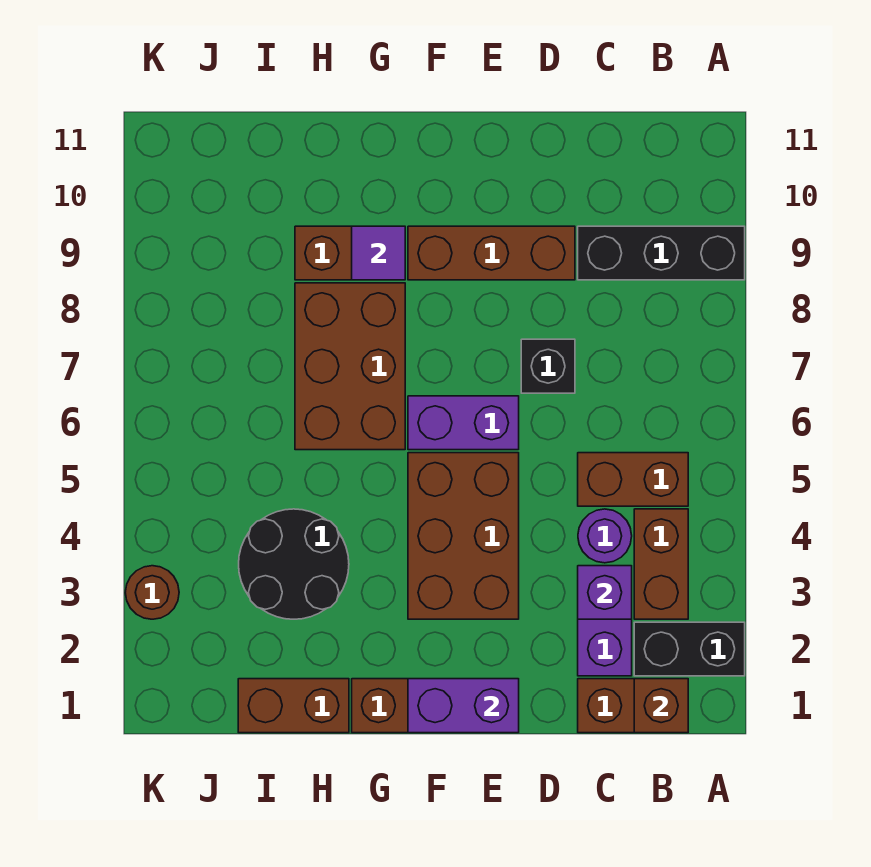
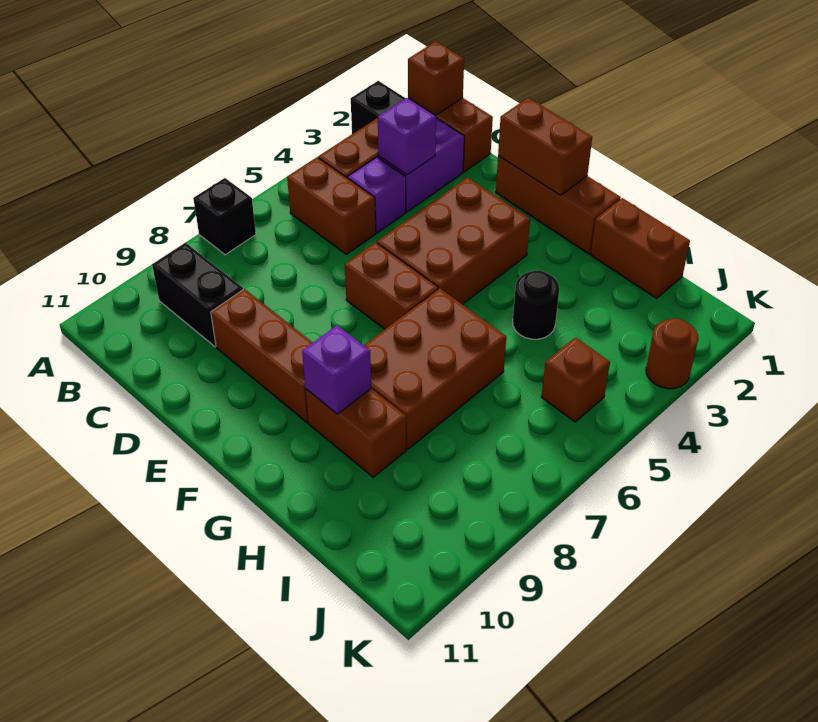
black brick A9:C9 level 1 -> black brick B9:C9 level 1
purple round brick C4 level 1 -> purple brick C4 level 1
black brick D7 level 1 -> black brick A7 level 1
purple brick E1:F1 level 2 -> brown brick E1:F1 level 2
purple brick E6:F6 level 1 -> brown brick E6:F6 level 1
purple tile G9 level 2 -> purple brick G9 level 2
black round brick H3:I4 level 1 -> black round brick H4 level 1
none -> brown brick J5 level 1

